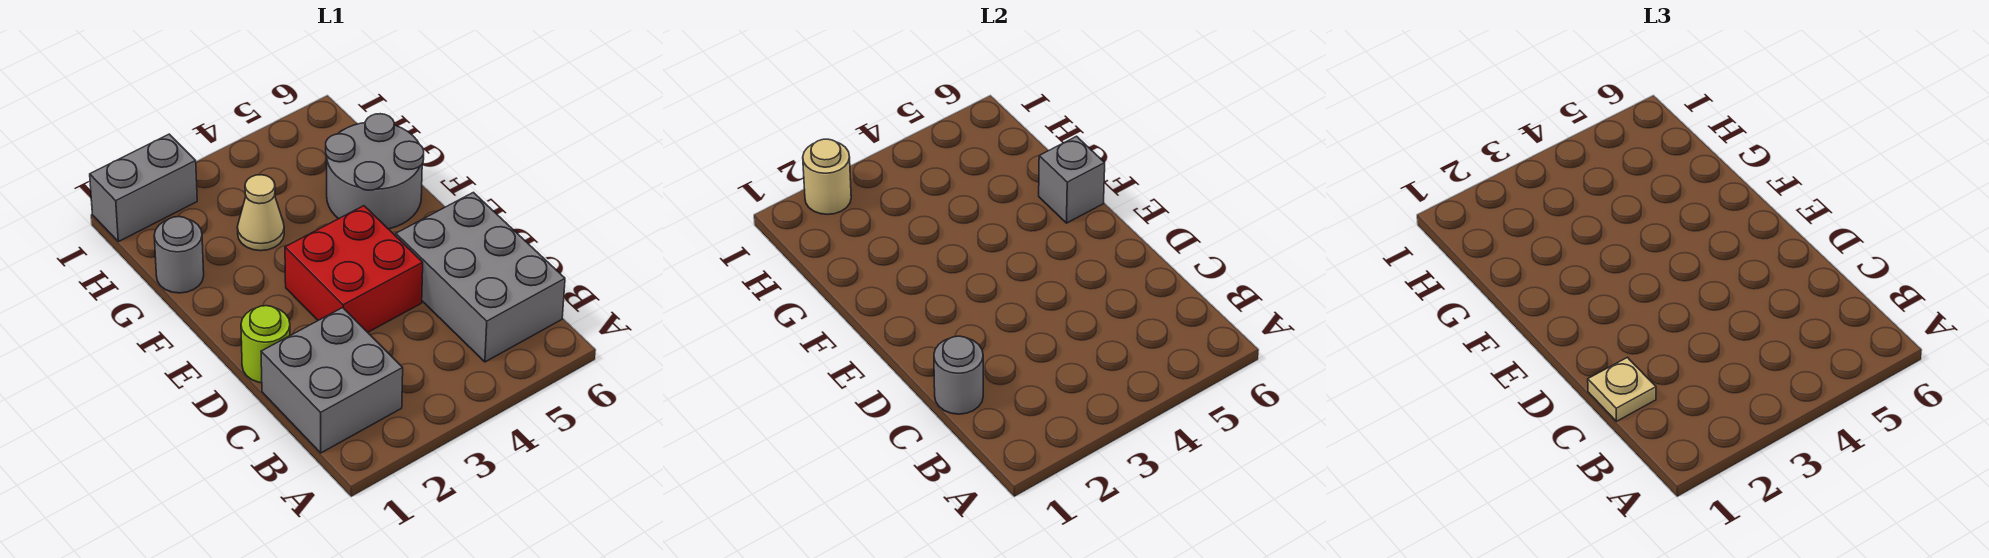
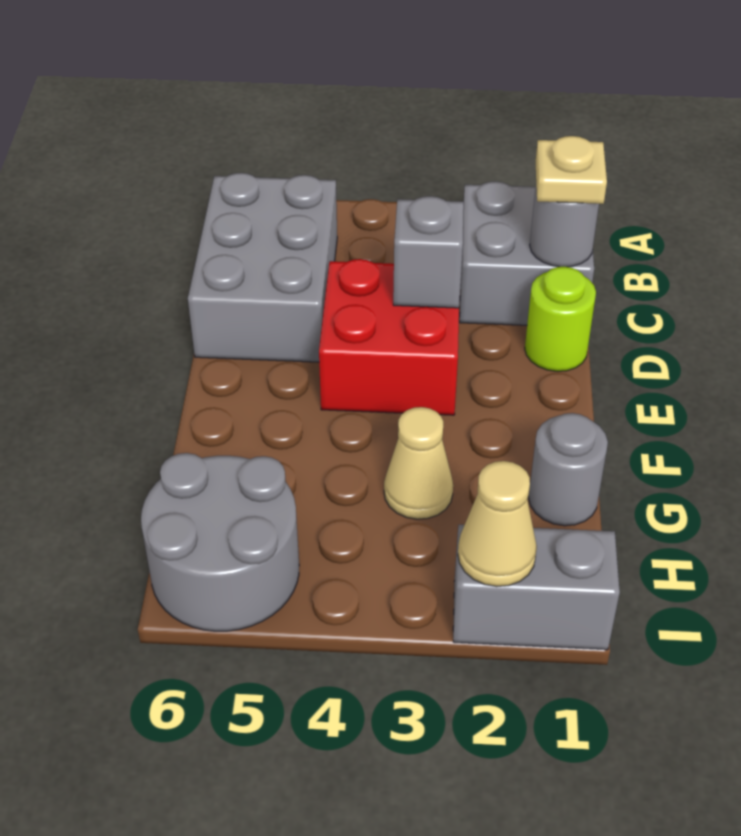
grey round brick F5:G6 level 1 -> grey round brick H5:I6 level 1
grey brick F6 level 2 -> grey brick D3 level 2
tan round brick I2 level 2 -> tan cone I2 level 2

